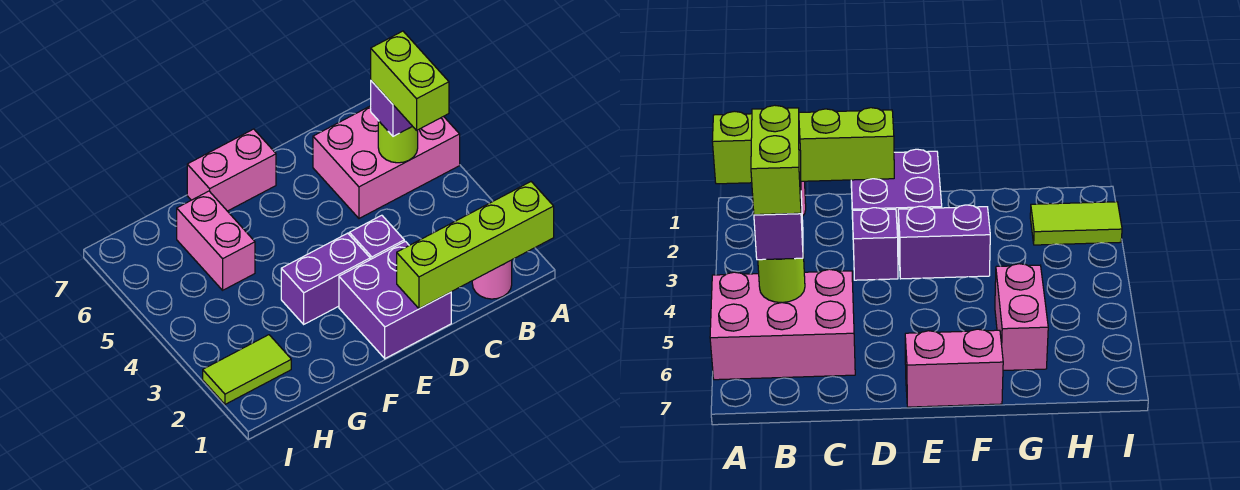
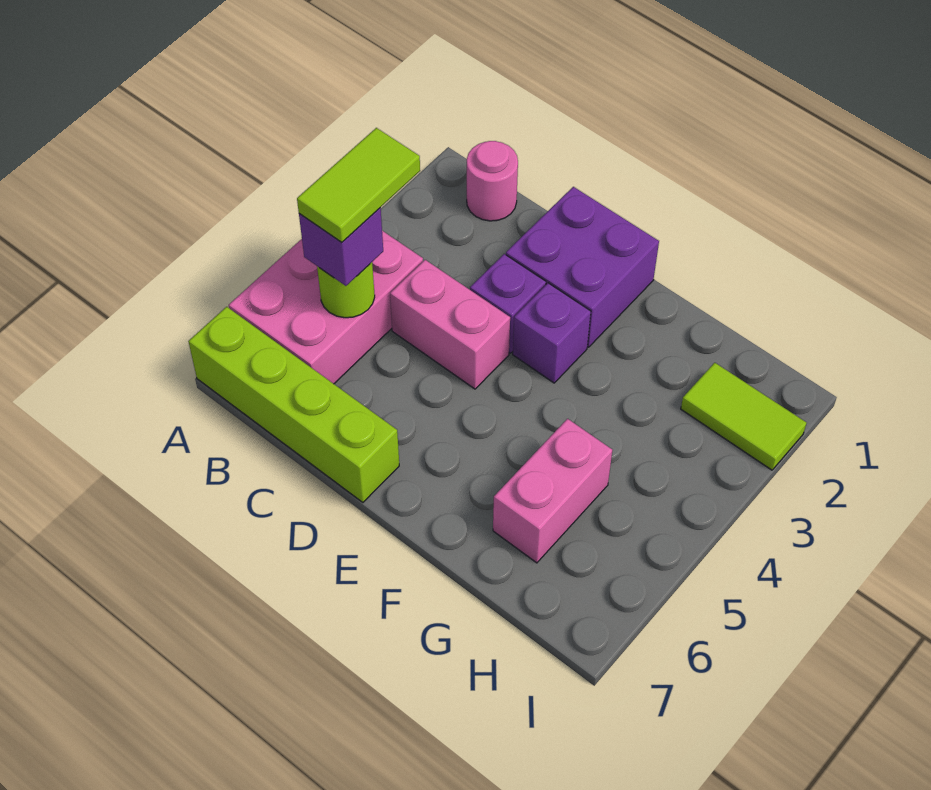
lime brick A1:D1 level 2 -> lime brick A7:D7 level 1
pink brick A5:C6 level 1 -> pink brick A4:B6 level 1
lime brick B4:B5 level 4 -> lime tile B4:B5 level 4
purple brick E3:F3 level 1 -> purple brick E3 level 1
pink brick E7:F7 level 1 -> pink brick C4:D4 level 1

